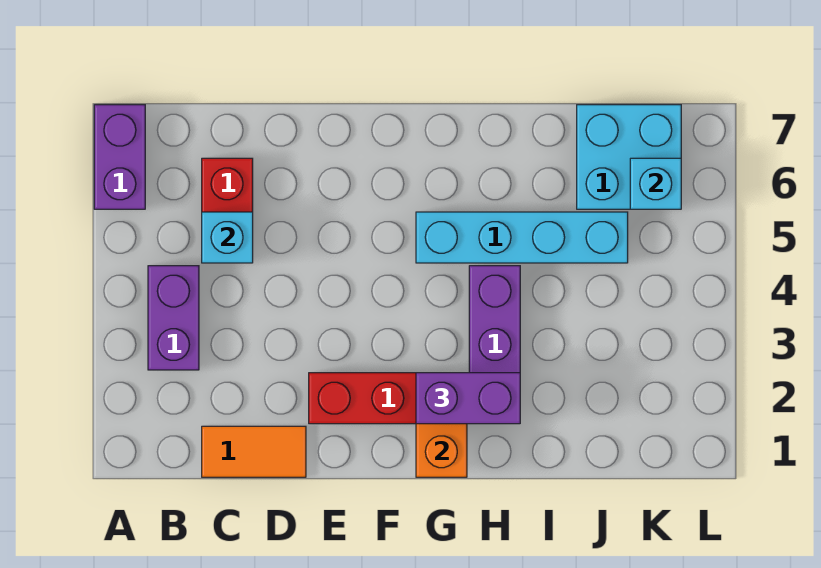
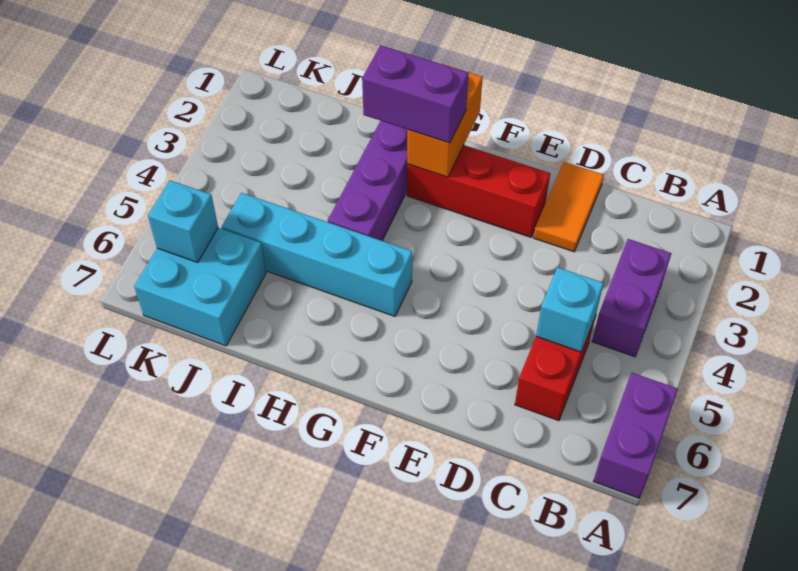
orange tile C1:D1 level 1 -> orange tile D1:D2 level 1

